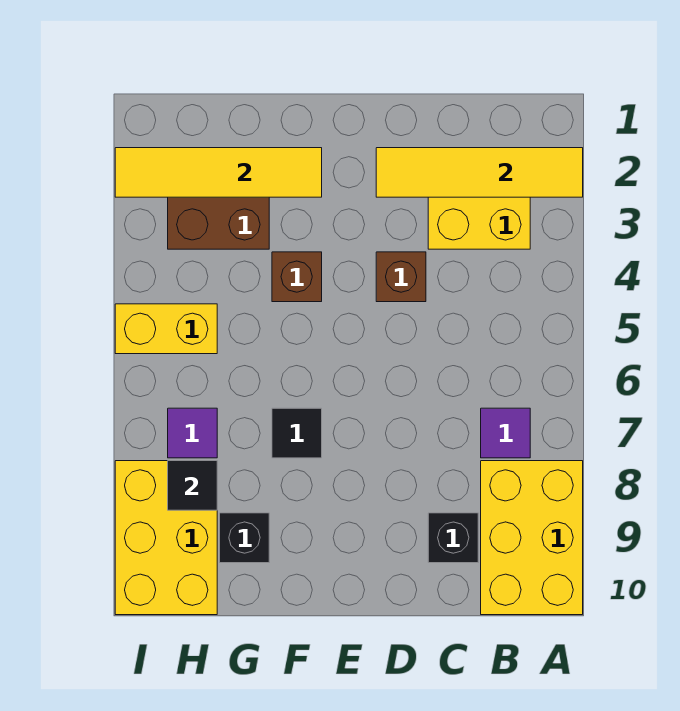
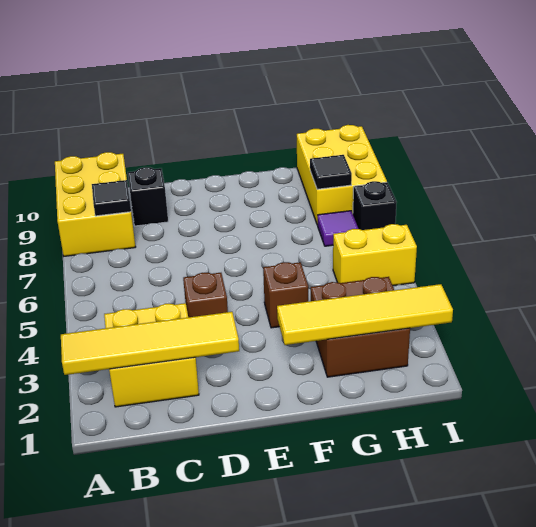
purple tile B7 level 1 -> none
black tile F7 level 1 -> black tile B8 level 2
black brick G9 level 1 -> black brick I7 level 1

